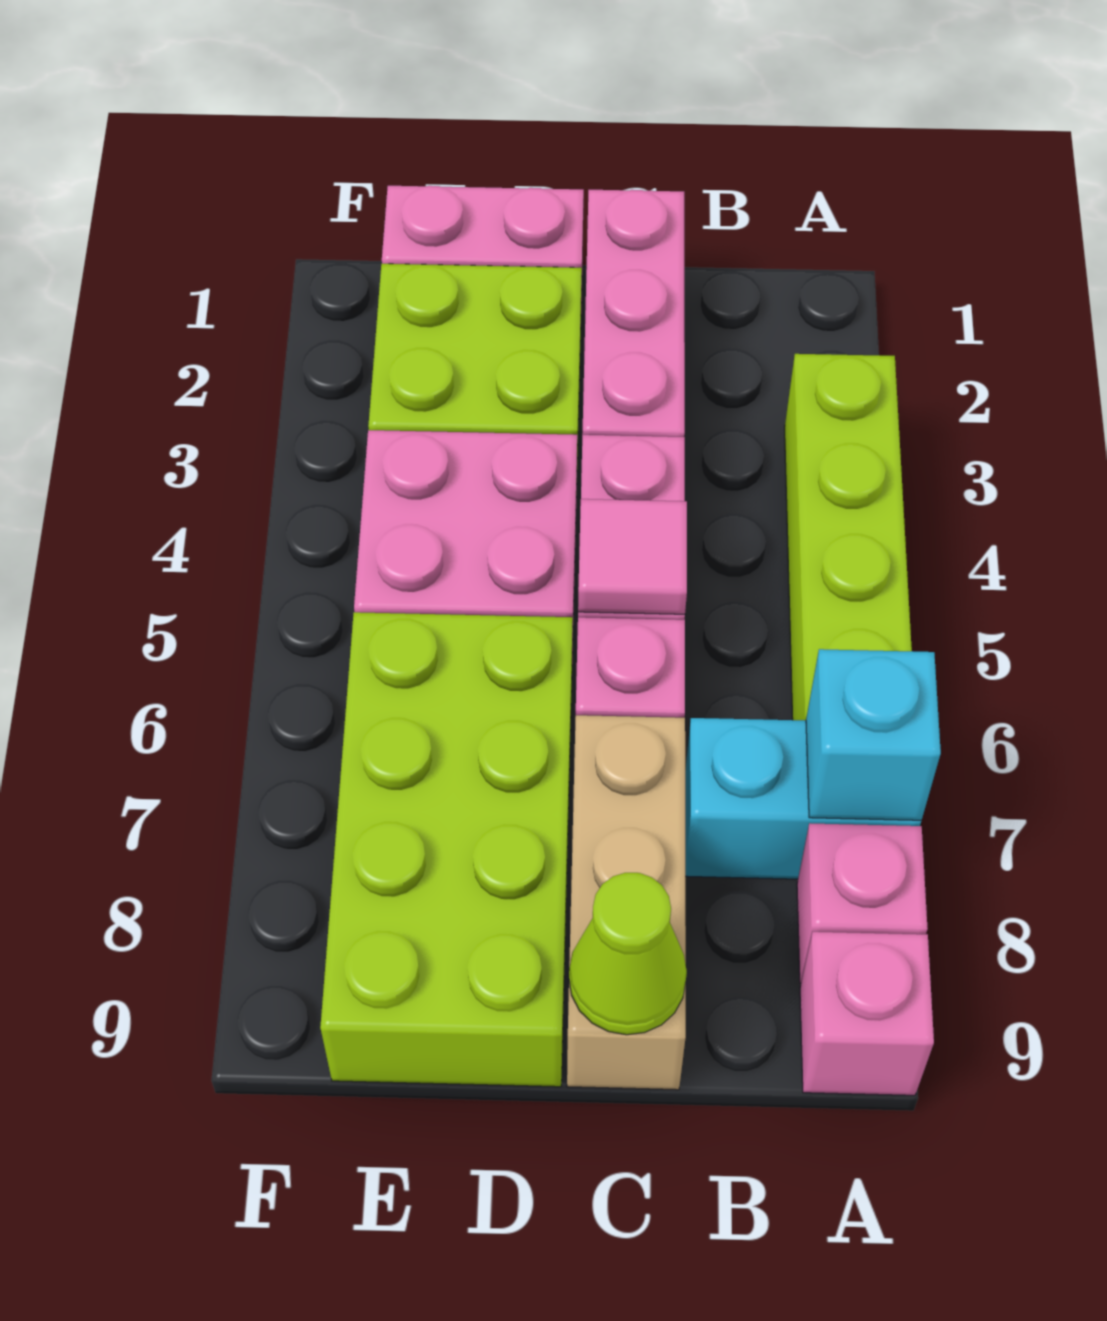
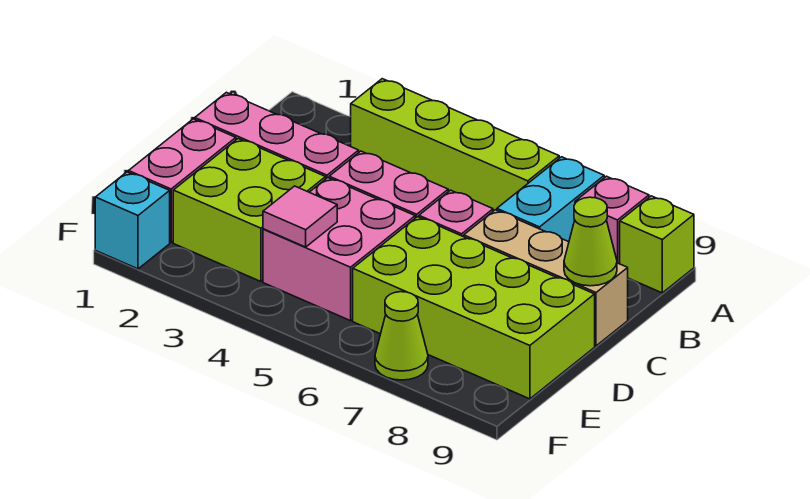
cyan brick A7 level 2 -> cyan brick F1 level 1
pink brick A9 level 1 -> lime brick A9 level 1
pink tile C5 level 2 -> pink tile E4 level 2
none -> lime cone F7 level 1

